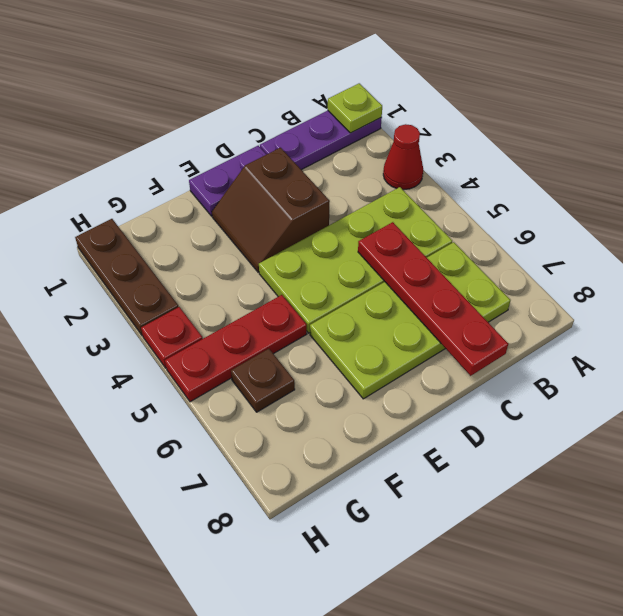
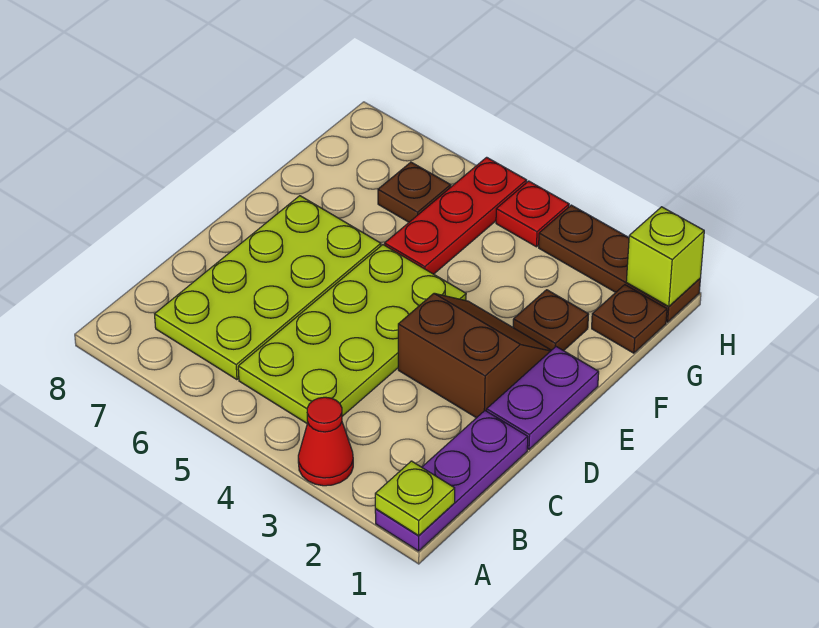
red plate C5:C8 level 2 -> none
none -> brown plate F2 level 1
none -> brown plate G1 level 1
none -> lime brick H1 level 2

